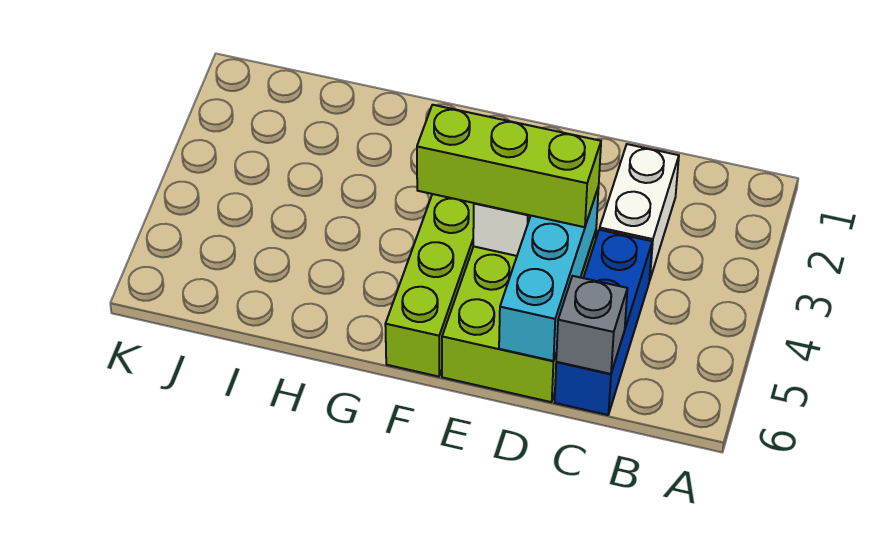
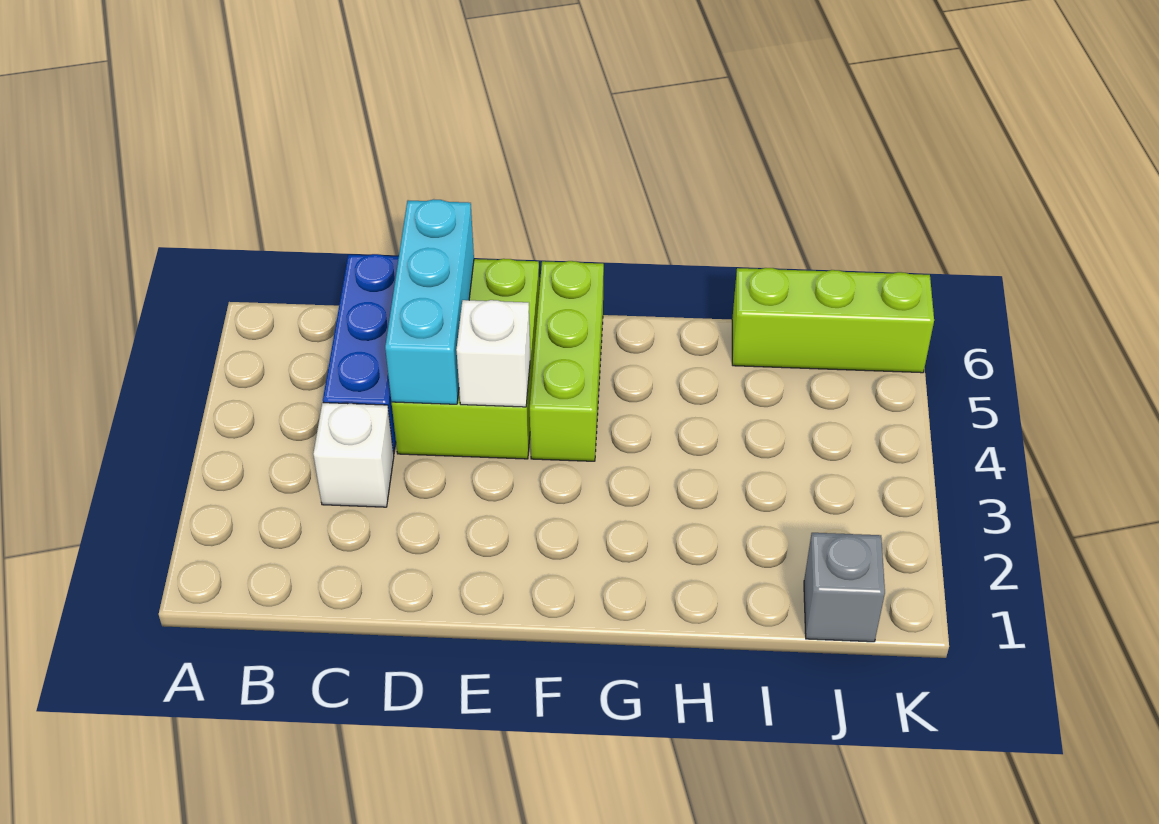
white brick C2:C3 level 1 -> white brick C3 level 1
grey brick C6 level 2 -> grey brick J1 level 1
lime brick D4:F4 level 3 -> lime brick I6:K6 level 1

